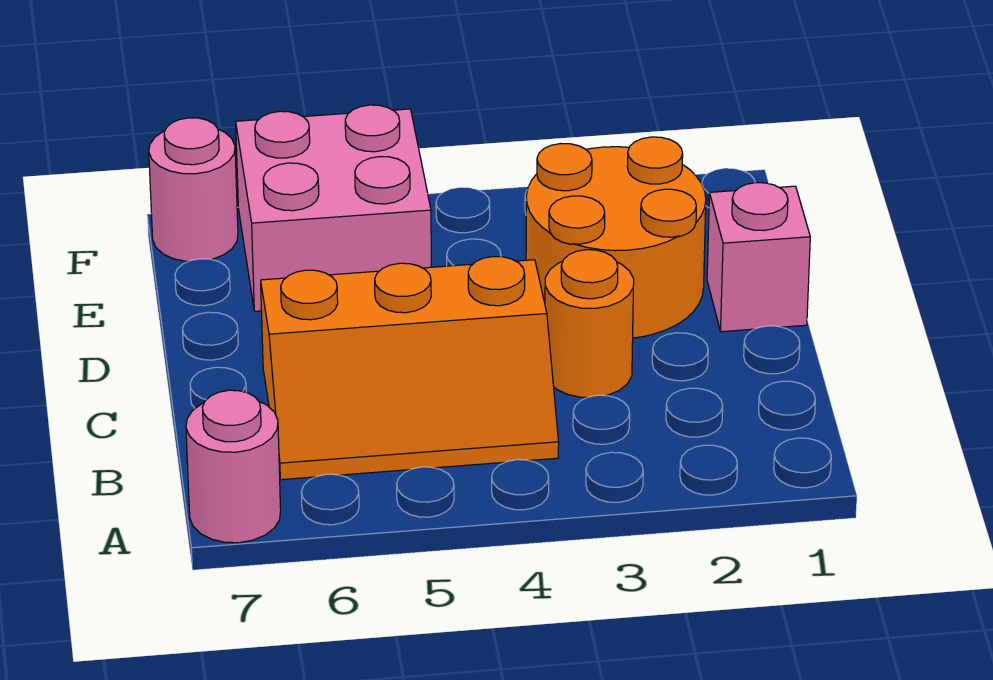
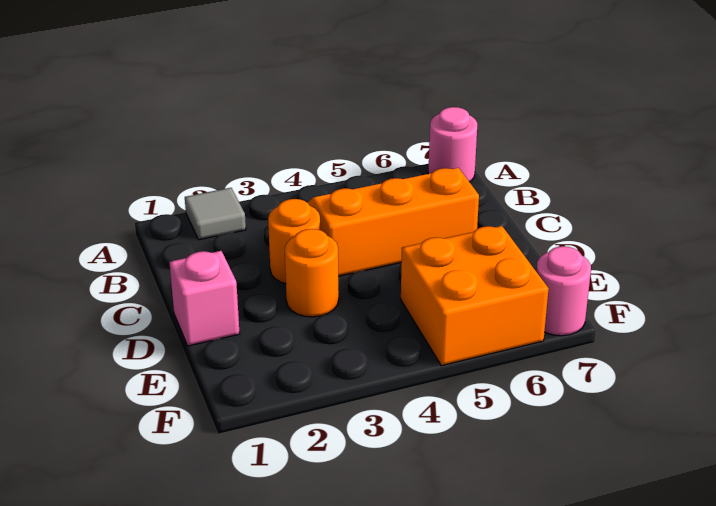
none -> grey tile A2 level 1
orange round brick D2:E3 level 1 -> orange round brick D3 level 1
pink brick E5:F6 level 1 -> orange brick E5:F6 level 1

